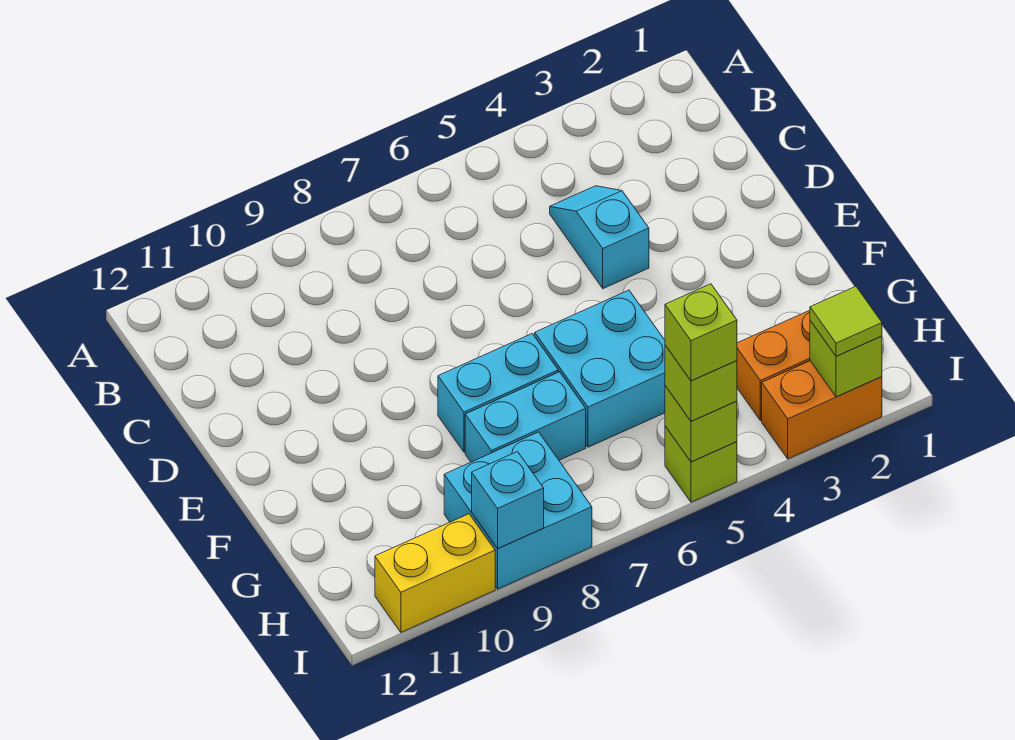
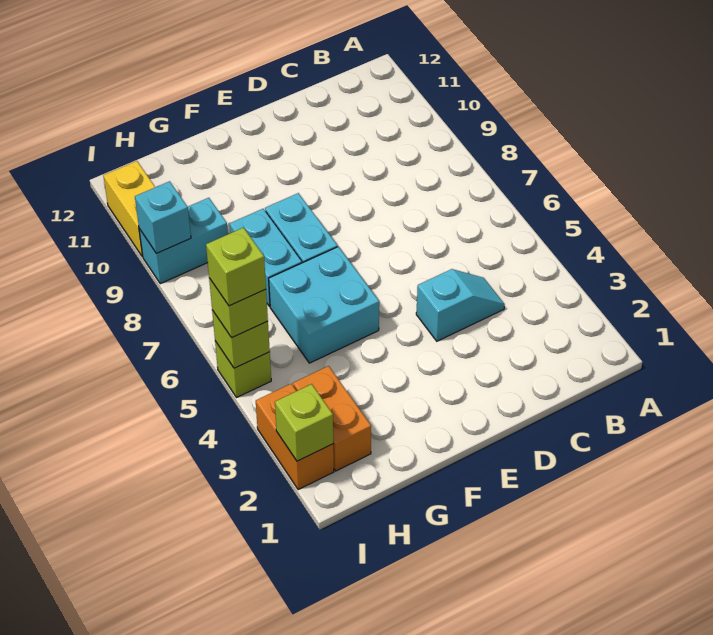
cyan brick H8:I9 level 1 -> cyan brick H9:I9 level 1
lime tile I2 level 3 -> none

